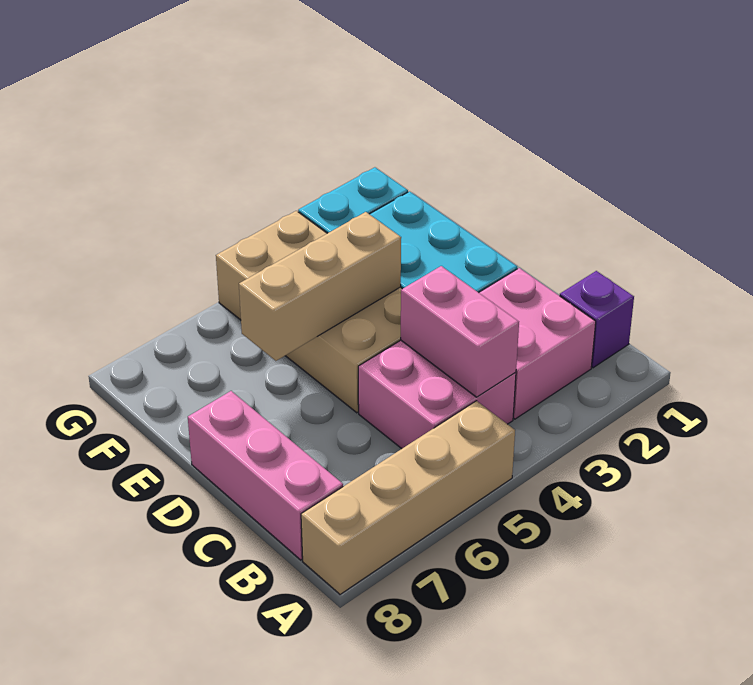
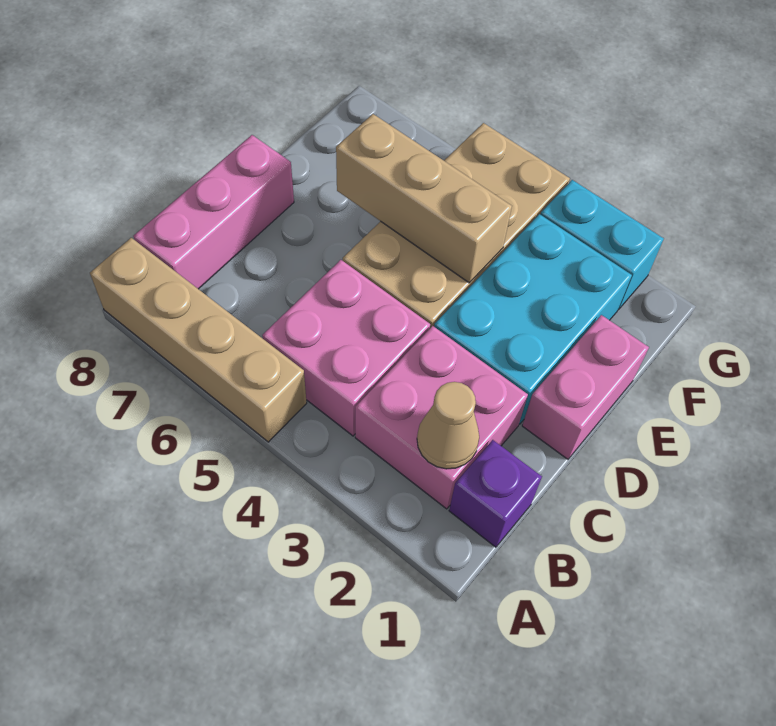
none -> tan cone B2 level 2
pink brick B4:C4 level 2 -> pink brick D1:E1 level 1

